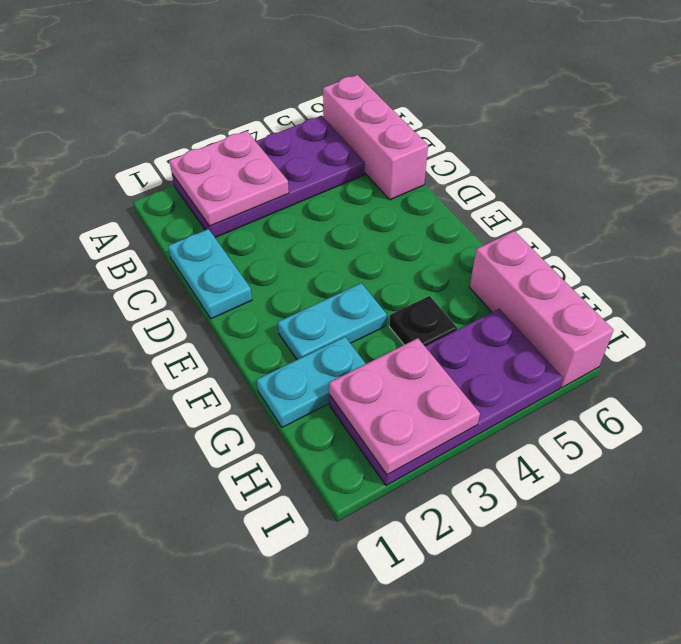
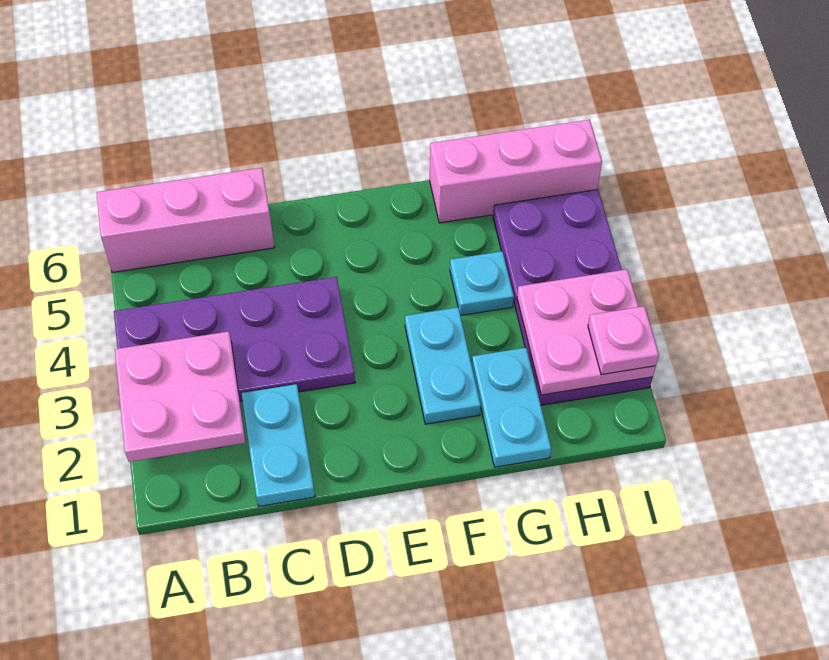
purple plate A2:B5 level 1 -> purple plate A3:D4 level 1
cyan plate C1:D1 level 1 -> cyan plate C1:C2 level 1
black plate G4 level 1 -> cyan plate G4 level 1
none -> pink plate I2 level 3

